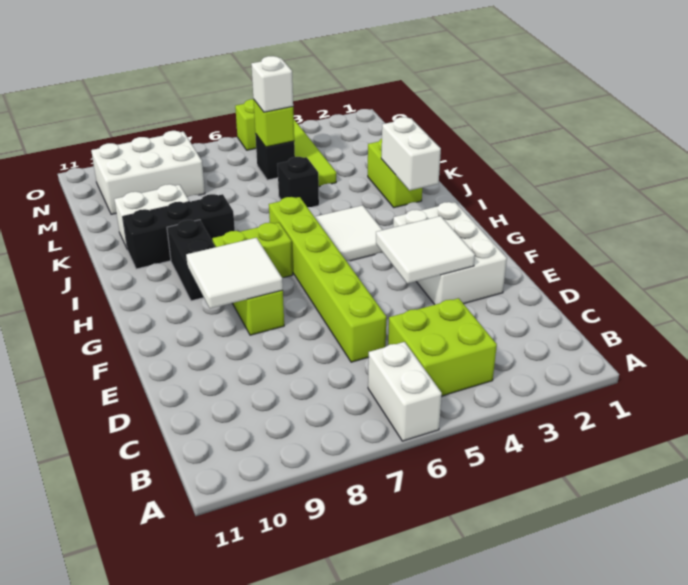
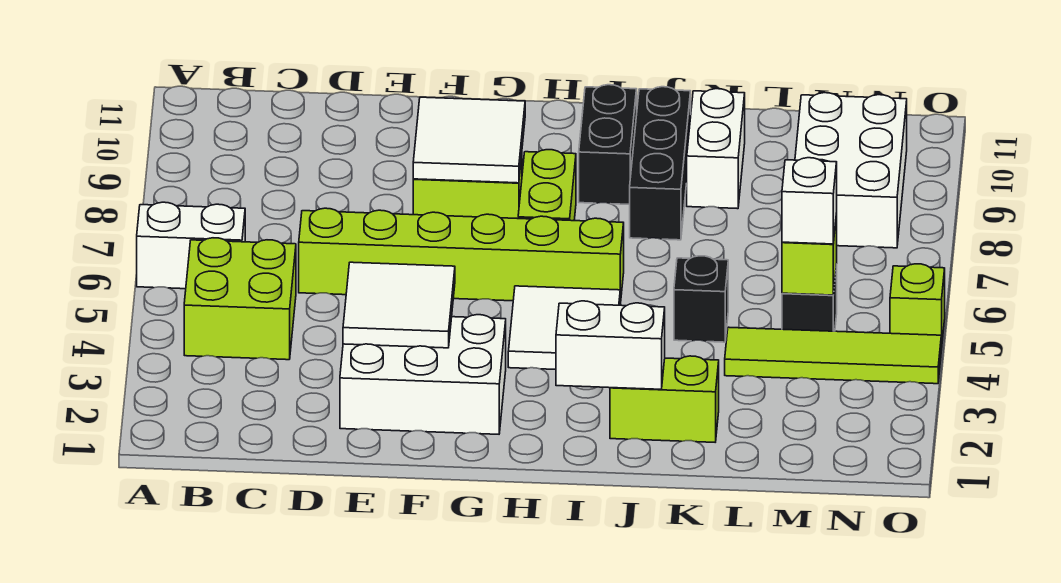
black brick H9:I9 level 1 -> black brick I9:I10 level 1

